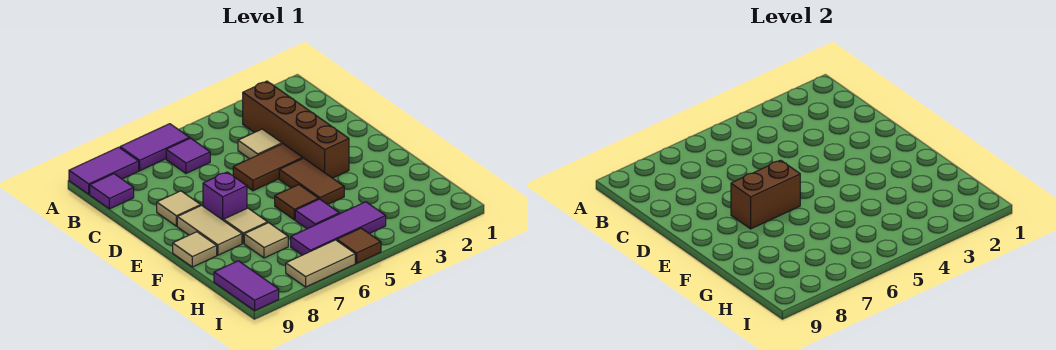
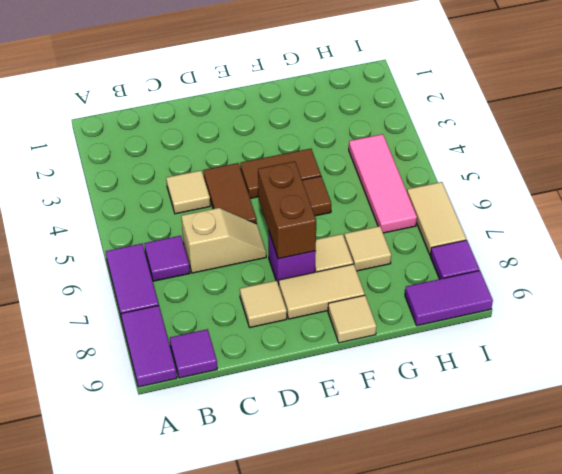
brown brick B3:E3 level 1 -> none
none -> tan slope C6:D6 level 1 top C
purple tile G5 level 1 -> purple tile I8 level 1
purple tile H4:H6 level 1 -> pink tile H4:H6 level 1
brown tile I5 level 1 -> none

